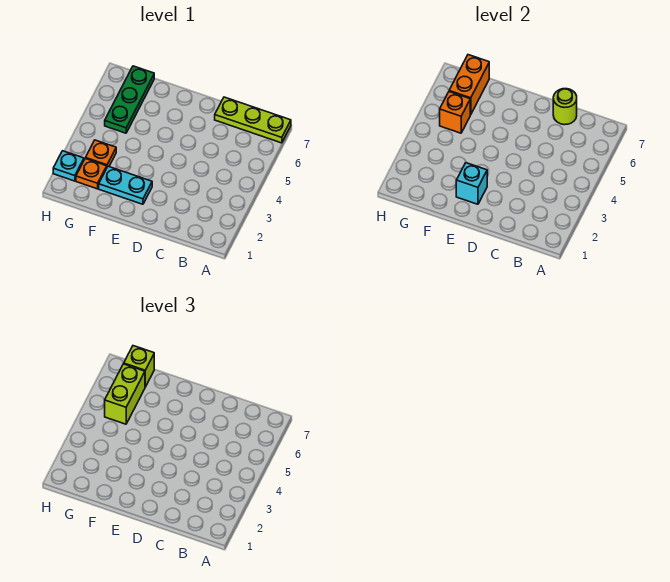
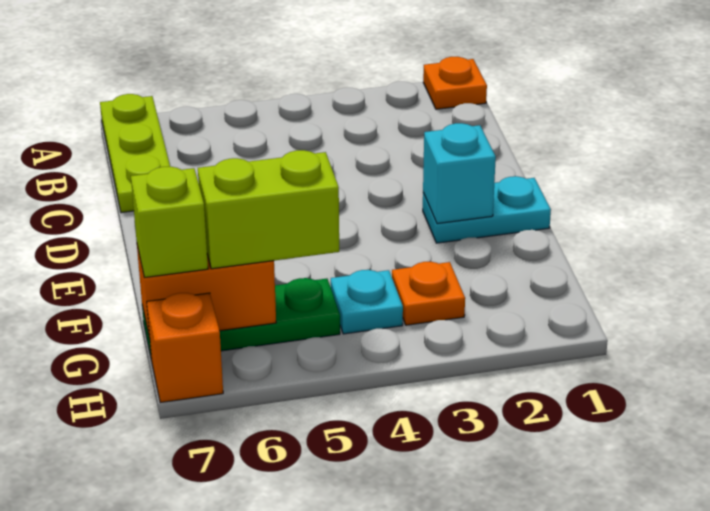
lime round brick C7 level 2 -> none
cyan plate E2:F2 level 1 -> cyan plate E1:E2 level 1
orange plate G2 level 1 -> orange plate A1 level 1
orange brick G5 level 2 -> orange brick H7 level 1
cyan plate H2 level 1 -> cyan plate G4 level 1

